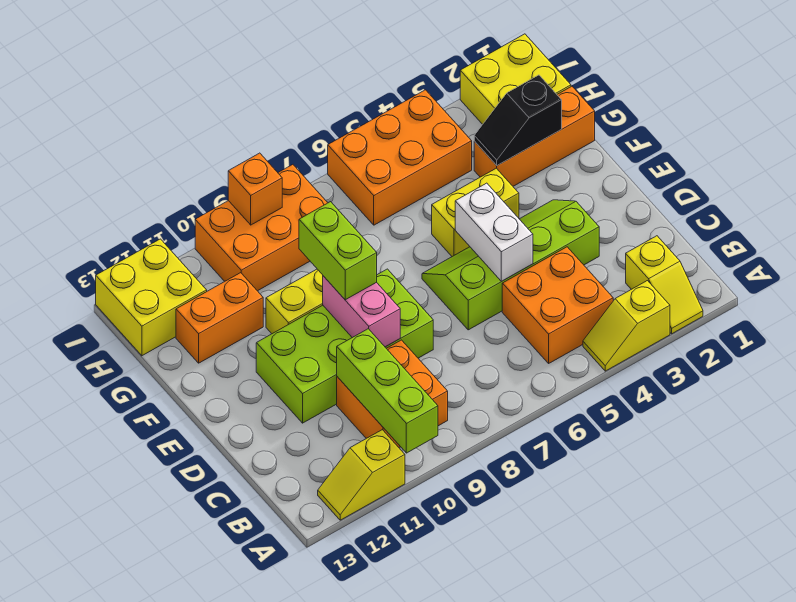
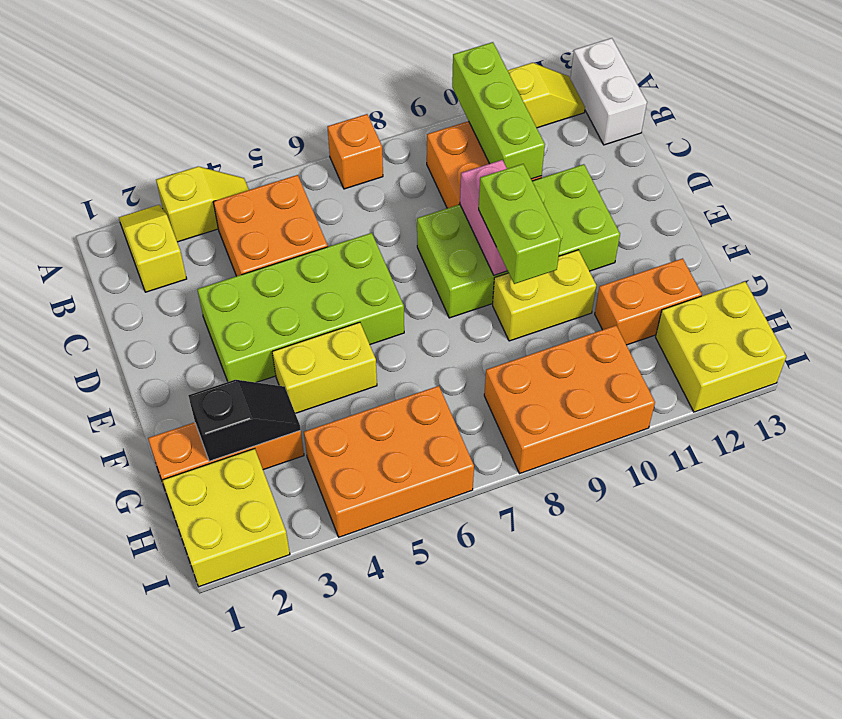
lime slope D3:E6 level 1 top D -> lime brick D3:E6 level 1
white brick D5:E5 level 2 -> white brick A13:B13 level 1
orange brick I9 level 2 -> orange brick A7 level 1

